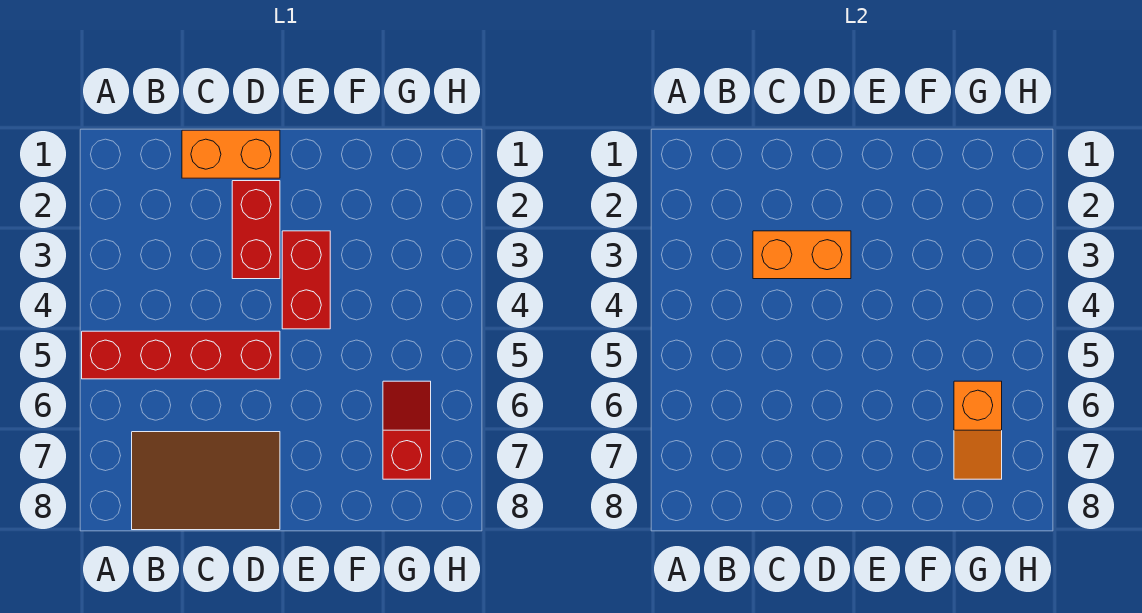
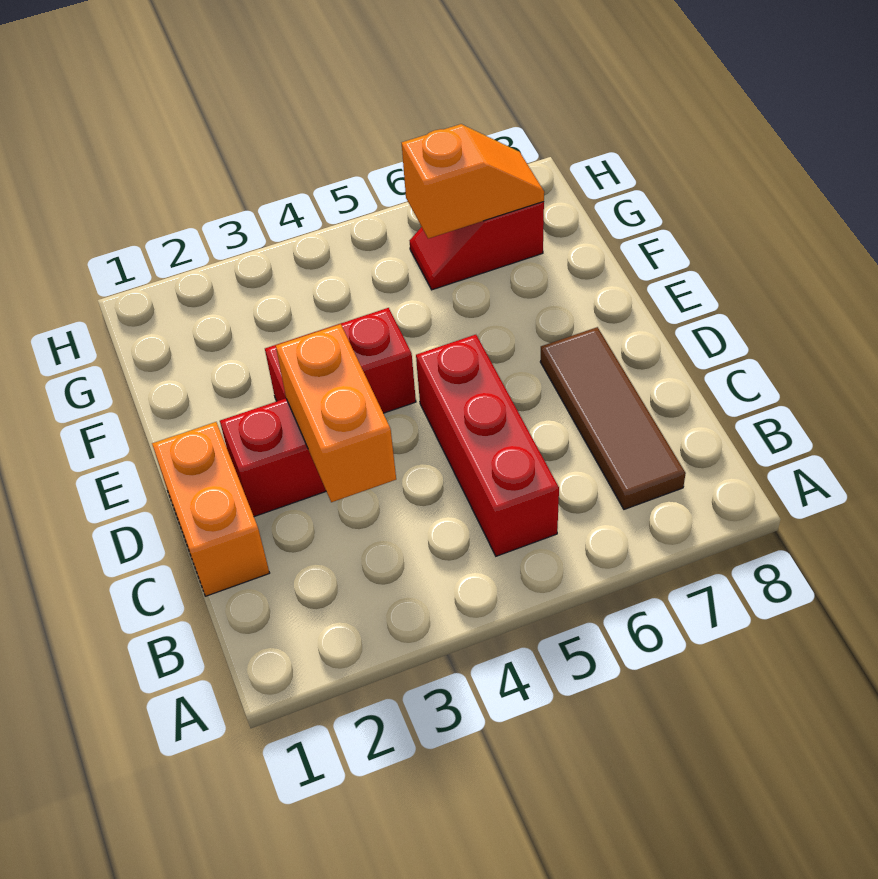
red brick A5:D5 level 1 -> red brick B5:D5 level 1
brown tile B7:D8 level 1 -> brown tile B7:D7 level 1

